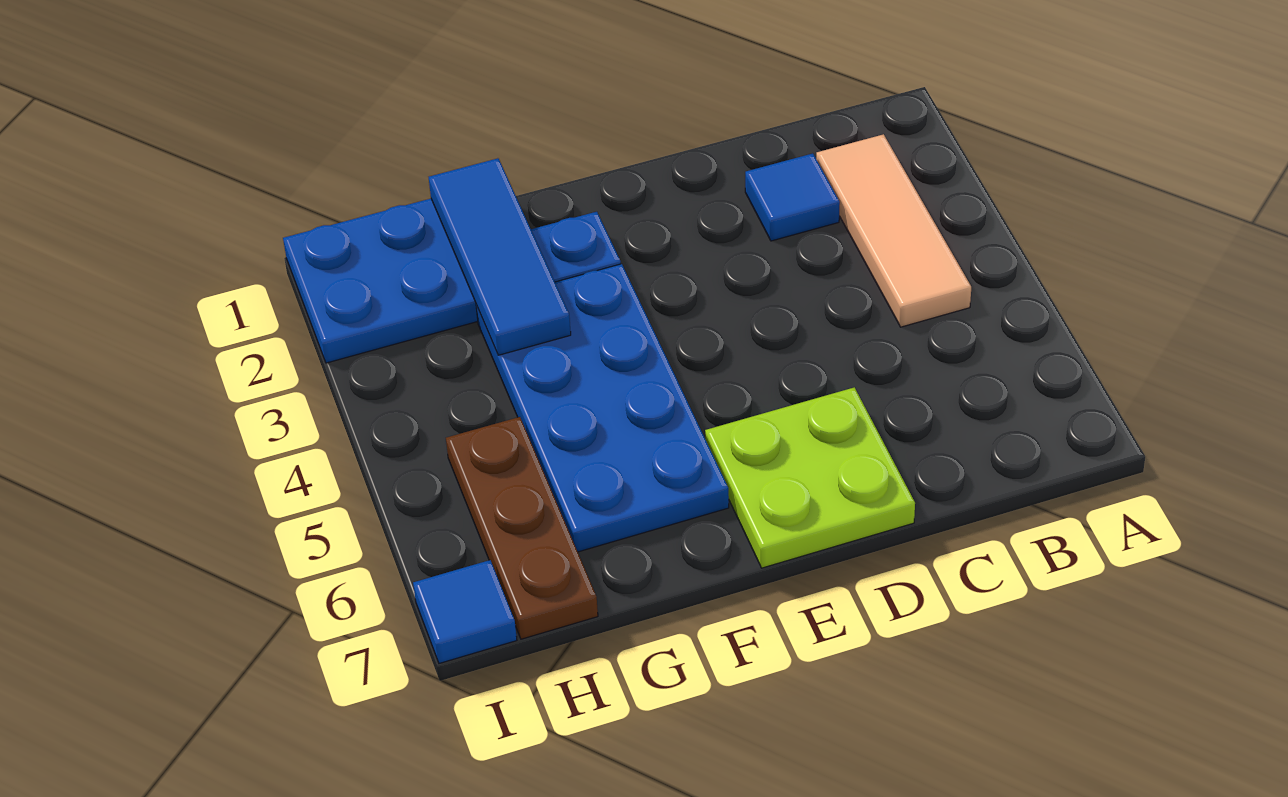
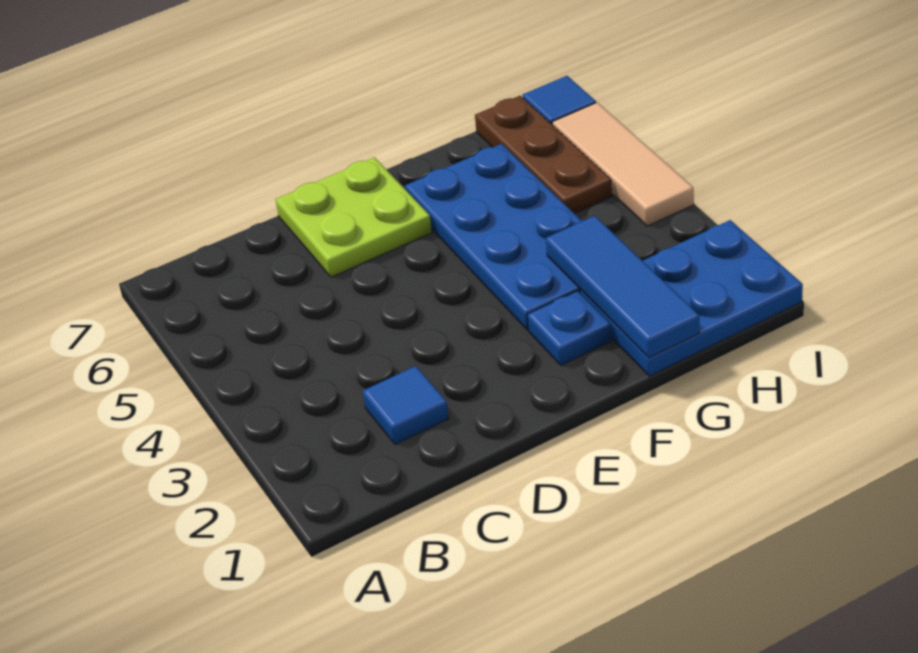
tan tile B2:B4 level 1 -> tan tile I4:I6 level 1

